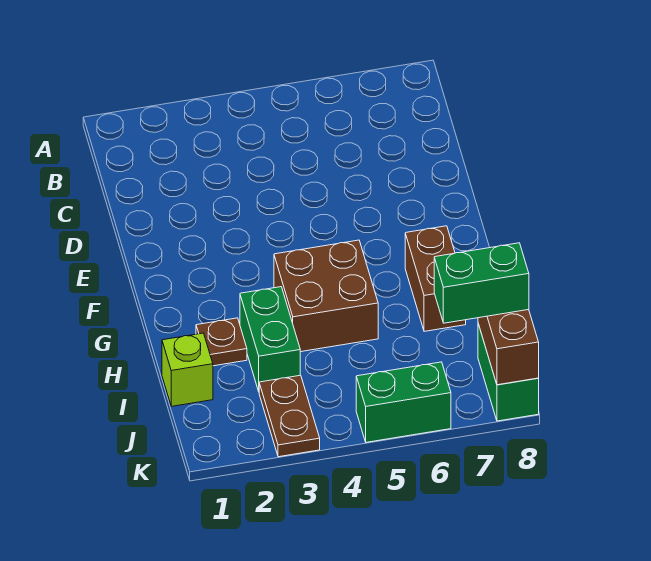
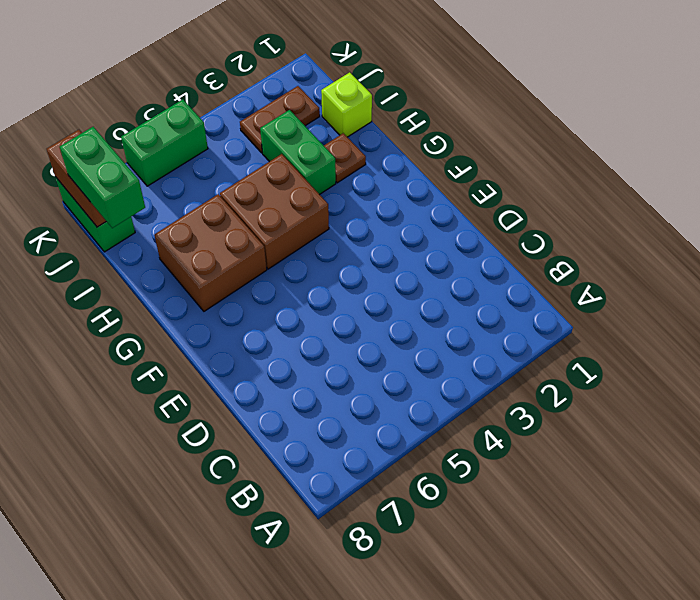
brown brick G7:H7 level 1 -> brown brick G6:H7 level 1
brown plate J3:K3 level 1 -> brown plate J2:J3 level 1
green brick J7:J8 level 3 -> green brick I8:J8 level 3

